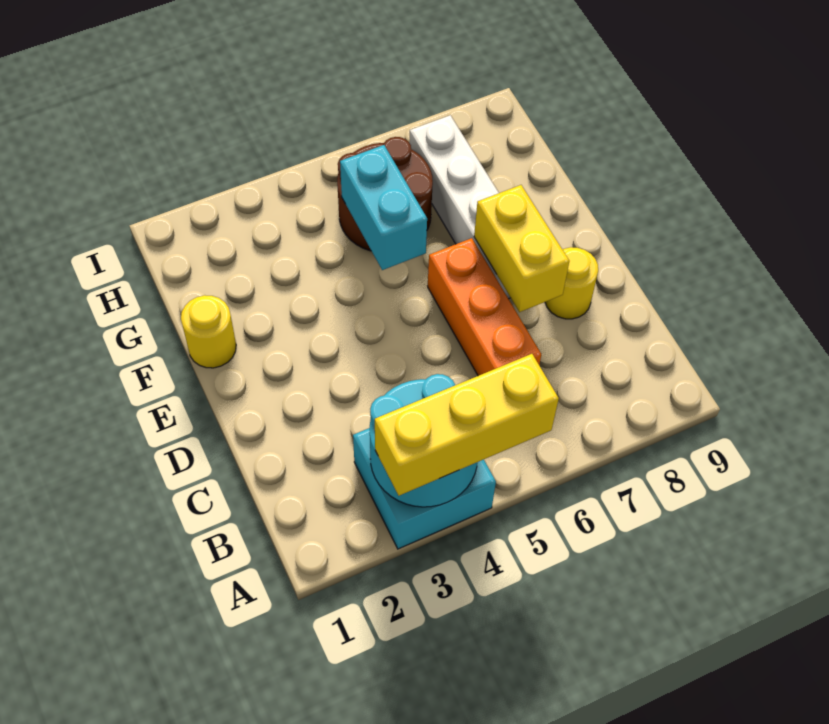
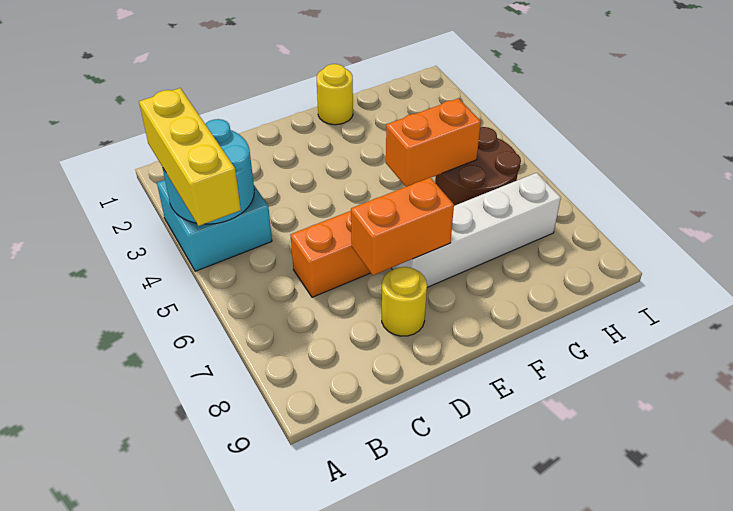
yellow brick D7:E7 level 2 -> orange brick D7:E7 level 2
cyan brick F5:G5 level 2 -> orange brick F5:G5 level 2

